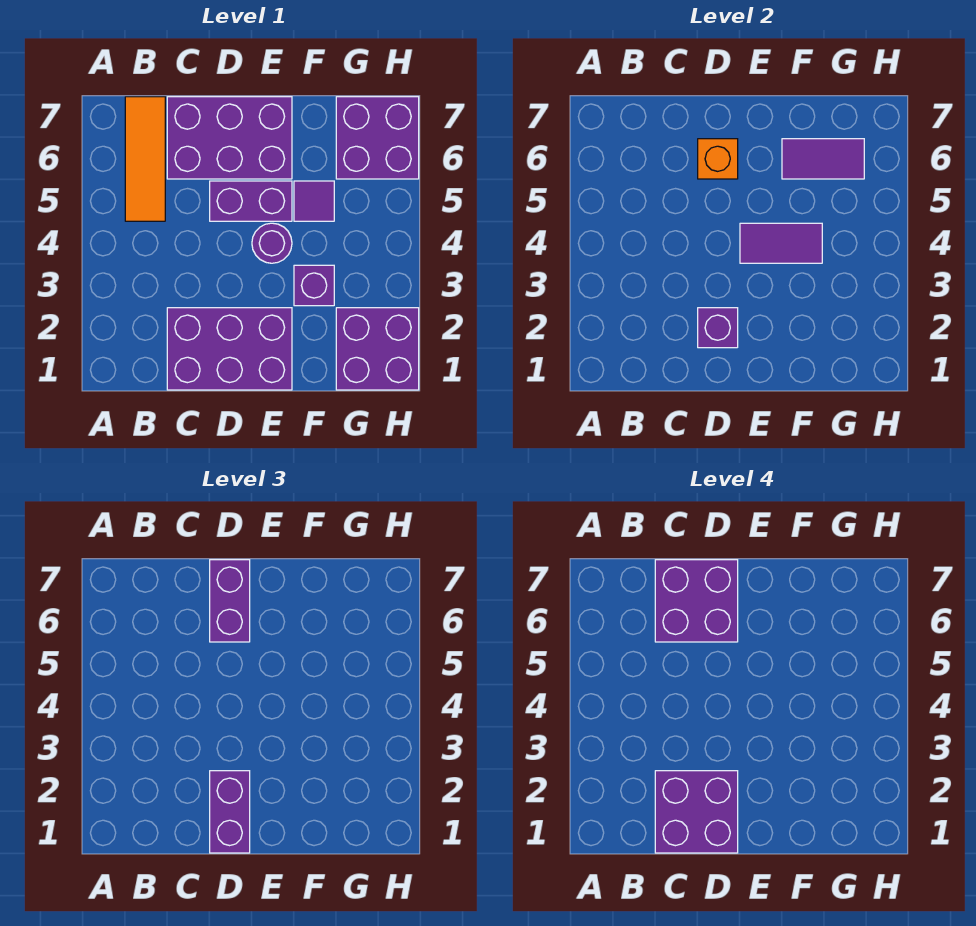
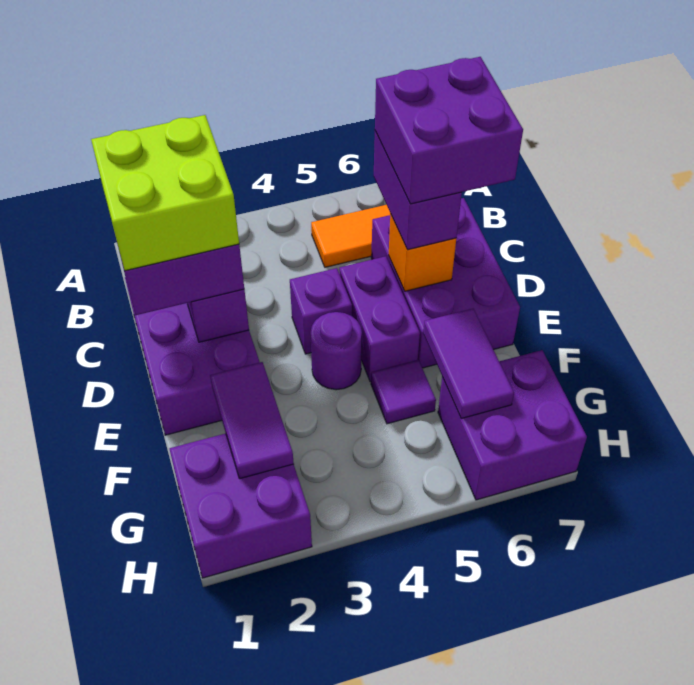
purple brick C1:D2 level 4 -> lime brick C1:D2 level 4
purple brick D6:D7 level 3 -> purple brick C6:D6 level 3
purple tile E4:F4 level 2 -> purple tile F2:G2 level 2
purple brick F3 level 1 -> purple brick D4 level 1

